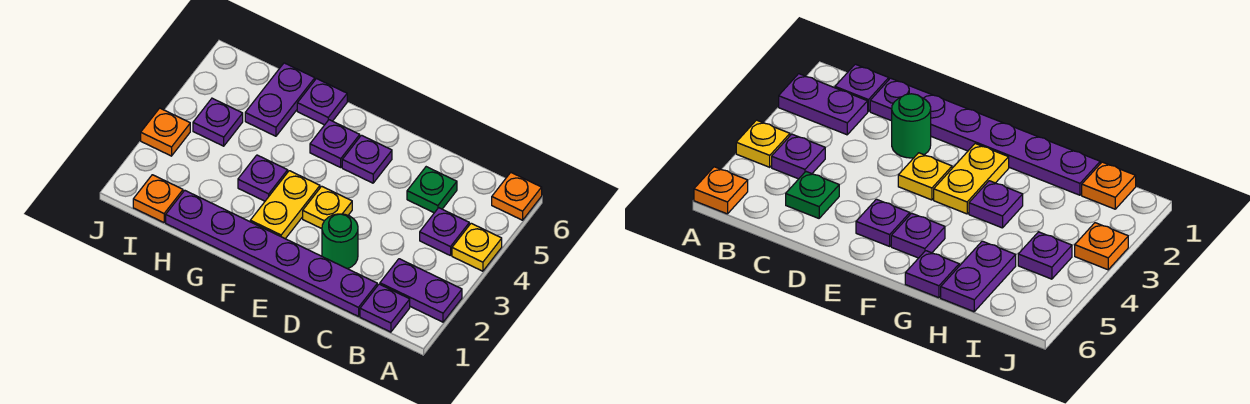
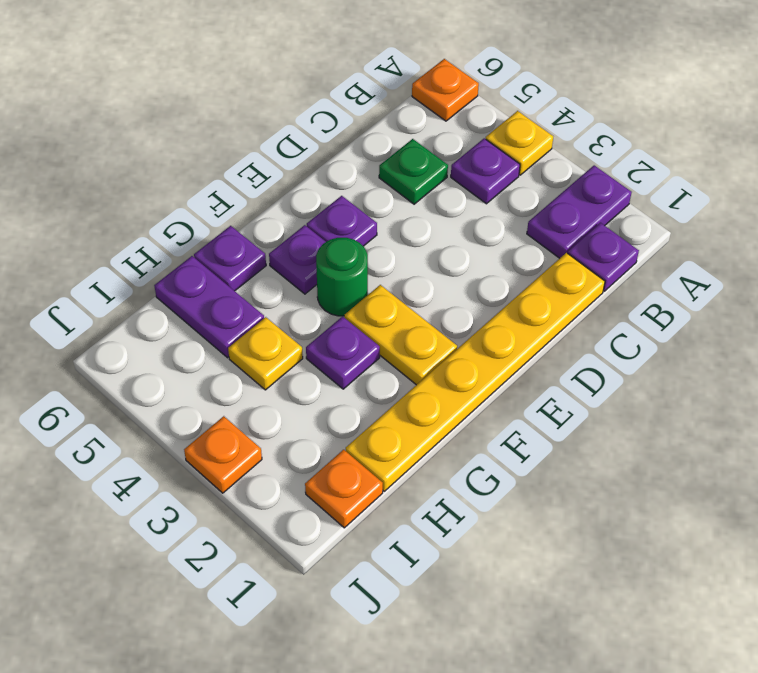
purple plate C1:H1 level 1 -> yellow plate C1:H1 level 1
green round brick D2 level 1 -> green round brick F4 level 1
yellow plate E3 level 1 -> yellow plate H4 level 1
purple plate I4 level 1 -> none

